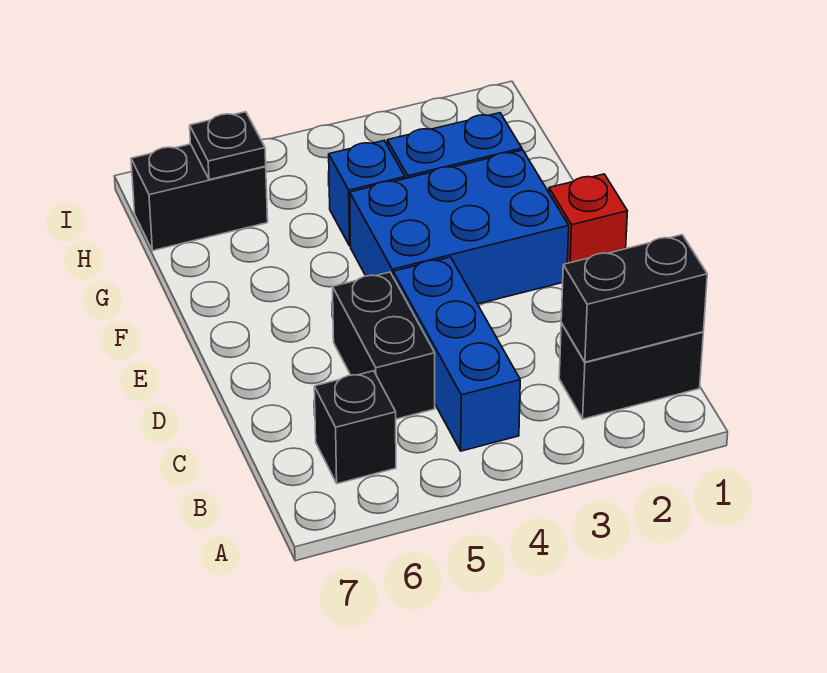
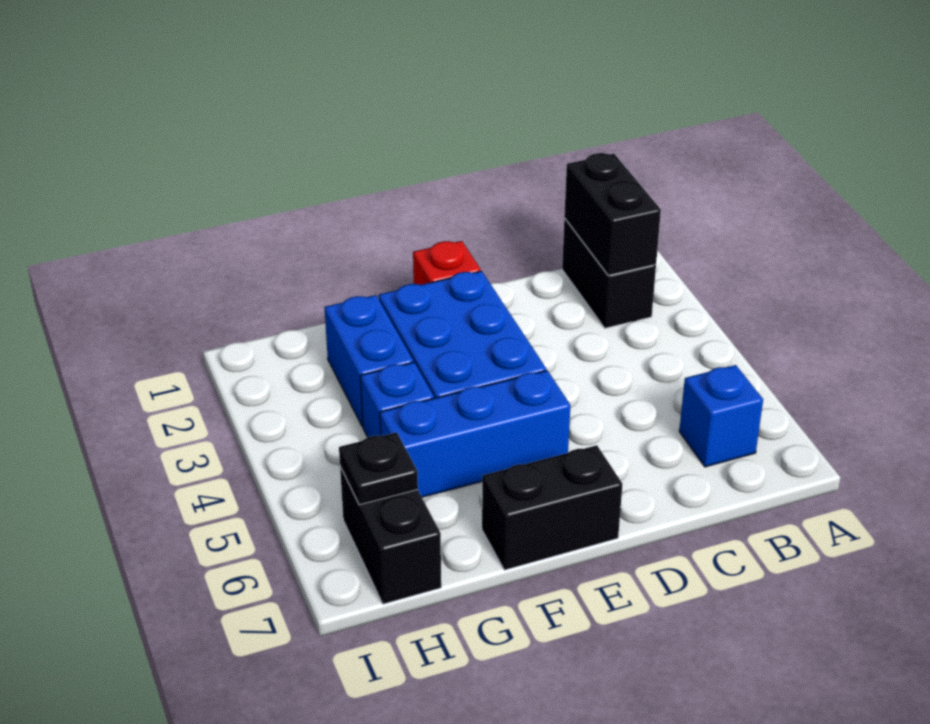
blue brick B4:D4 level 1 -> blue brick E5:G5 level 1
black brick B6 level 1 -> blue brick B6 level 1
black brick C5:D5 level 1 -> black brick E7:F7 level 1

